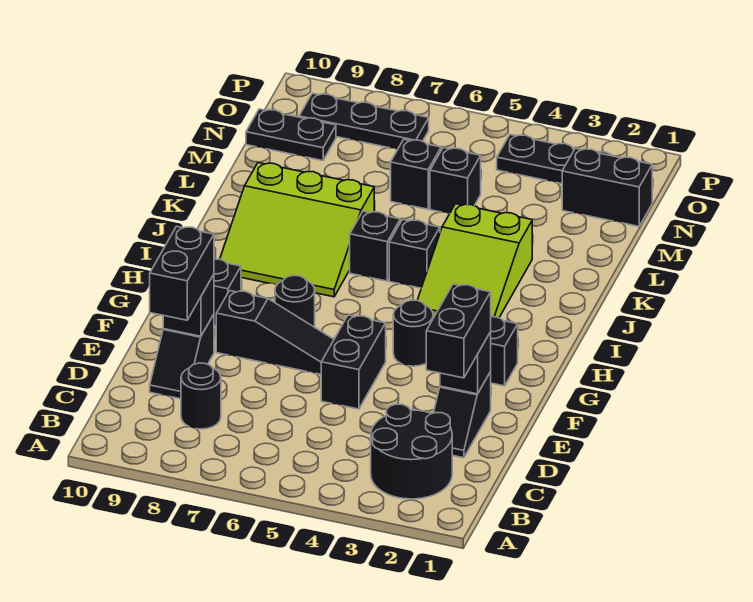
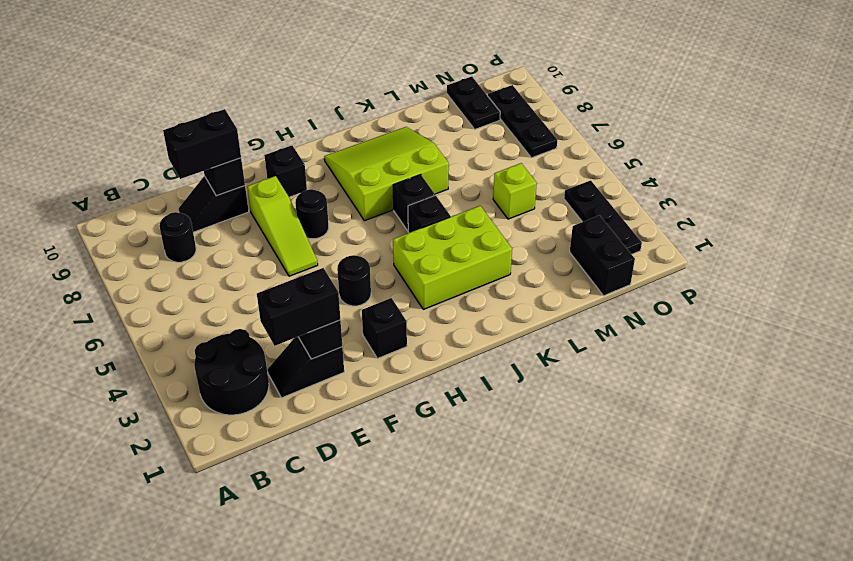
black brick E5:F5 level 1 -> none
black slope F6:F8 level 1 top 8 -> lime slope F6:F8 level 1 top 8
lime slope I3:K4 level 1 top K -> lime brick I3:K4 level 1
lime slope I7:K9 level 1 top K -> lime slope I7:K9 level 1 top 7
black brick M5 level 1 -> lime brick M5 level 1
black brick M6 level 1 -> none

